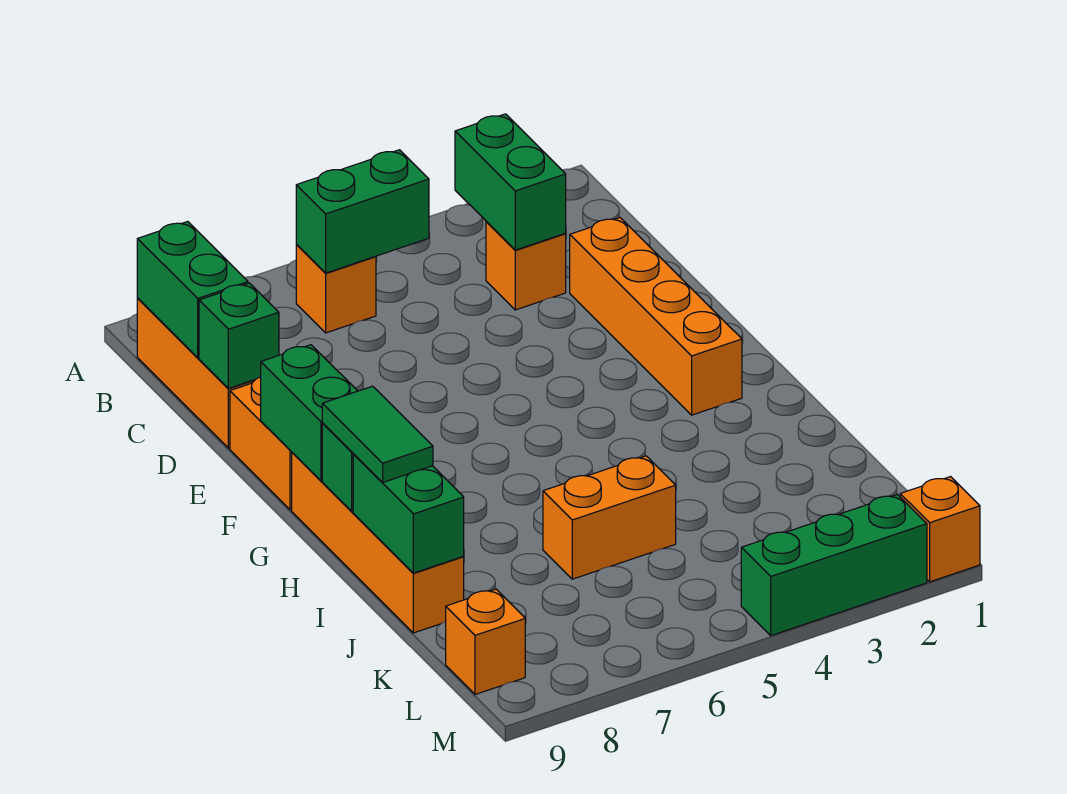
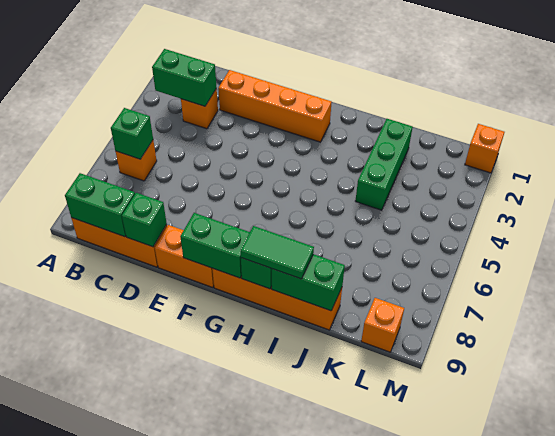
green brick B5:B6 level 2 -> green brick B6 level 2
orange brick J5:J6 level 1 -> none
green brick M2:M4 level 1 -> green brick J2:J4 level 1

